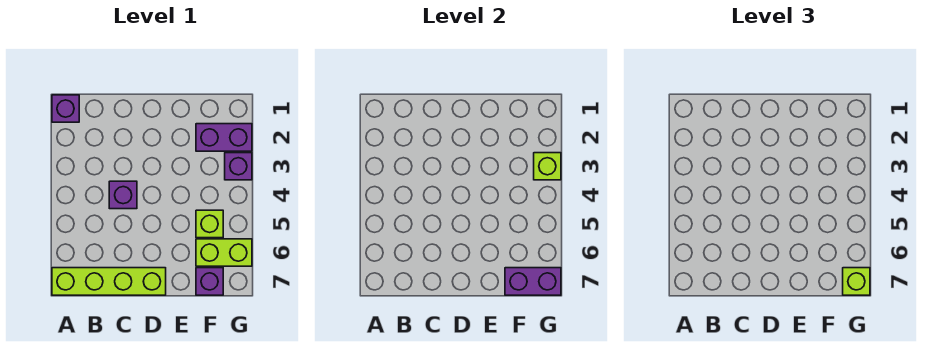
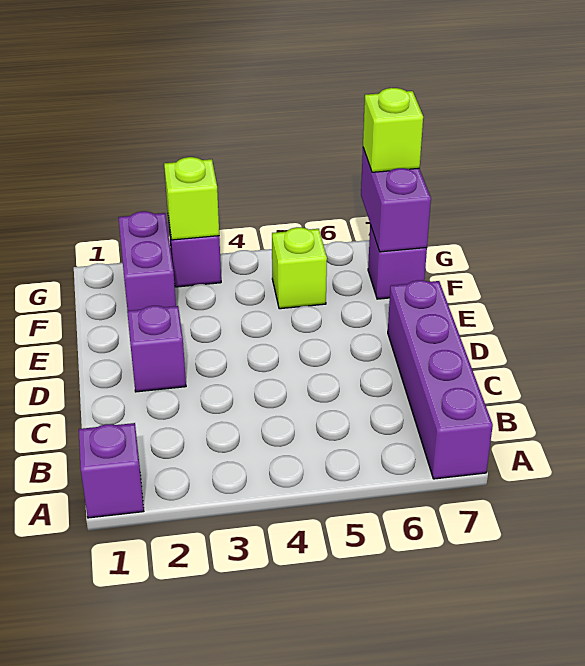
lime brick A7:D7 level 1 -> purple brick A7:D7 level 1
purple brick C4 level 1 -> purple brick D2 level 1
lime brick F6:G6 level 1 -> none

